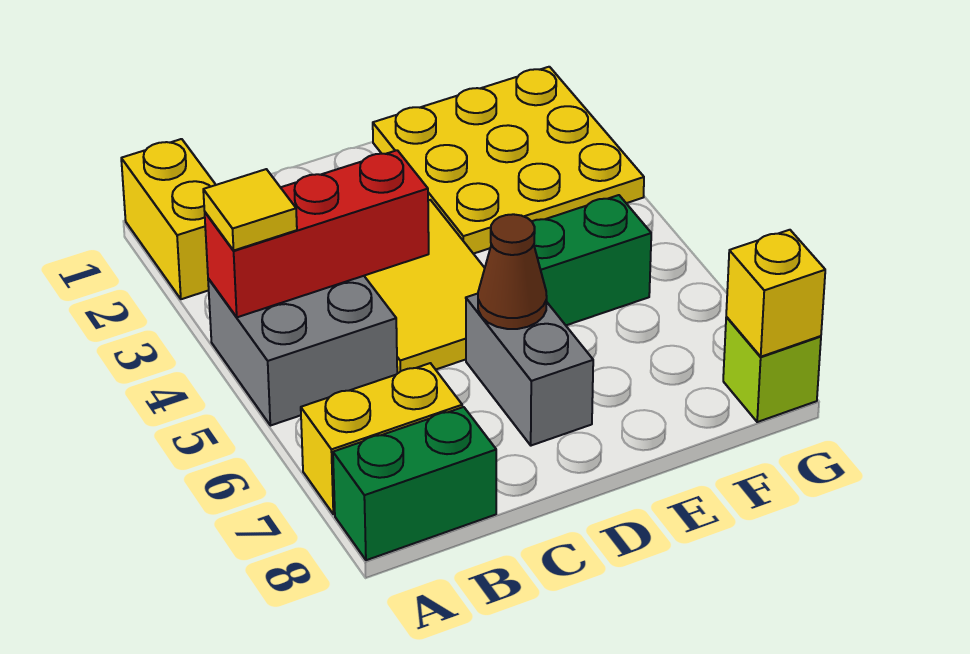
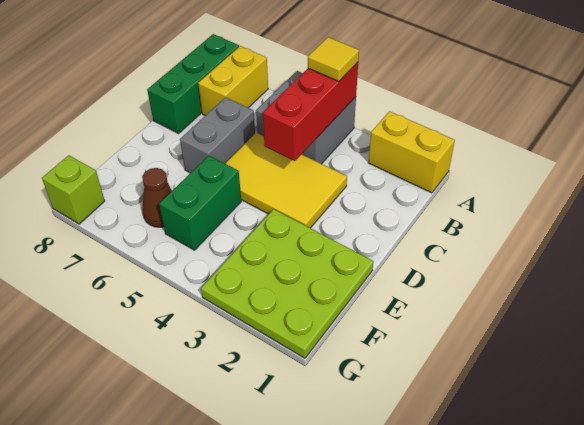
green brick A8:B8 level 1 -> green brick A8:C8 level 1
grey brick D6:D7 level 1 -> grey brick C6:D6 level 1
brown cone D6 level 2 -> brown cone F6 level 1
yellow plate E1:G3 level 1 -> lime plate E1:G3 level 1
yellow brick G8 level 2 -> none

